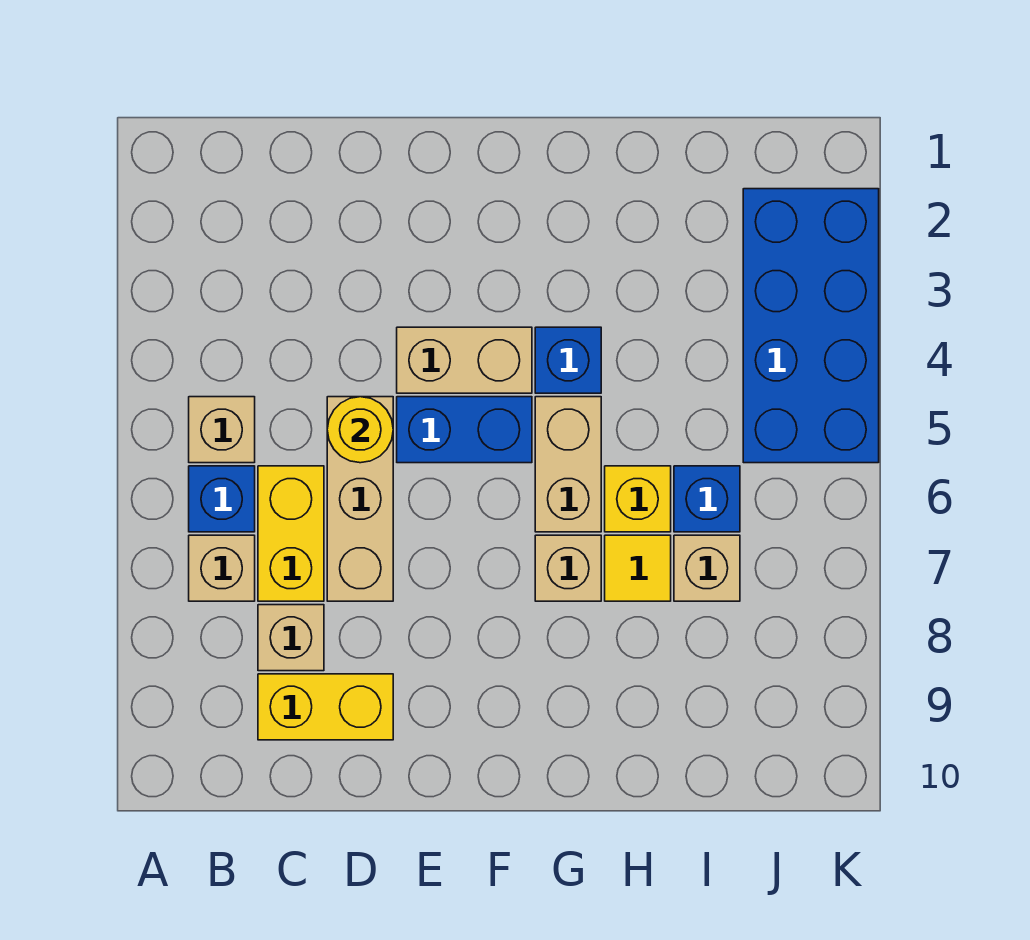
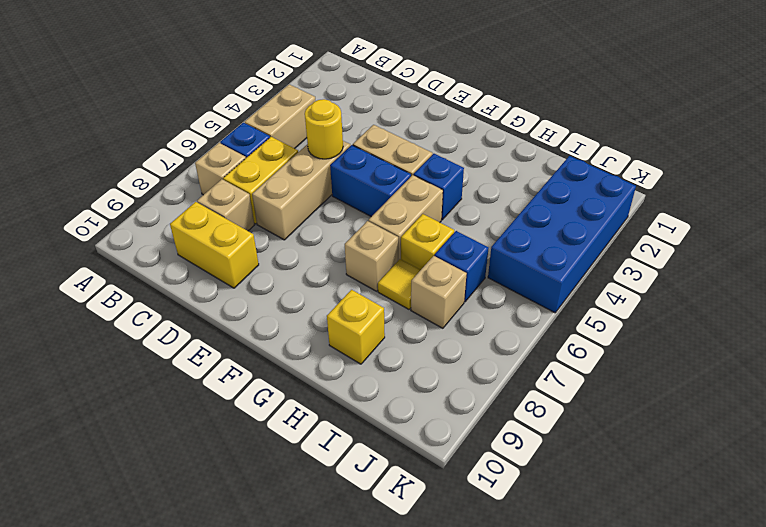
tan brick B5 level 1 -> tan brick B4:B5 level 1
none -> yellow brick H9 level 1

